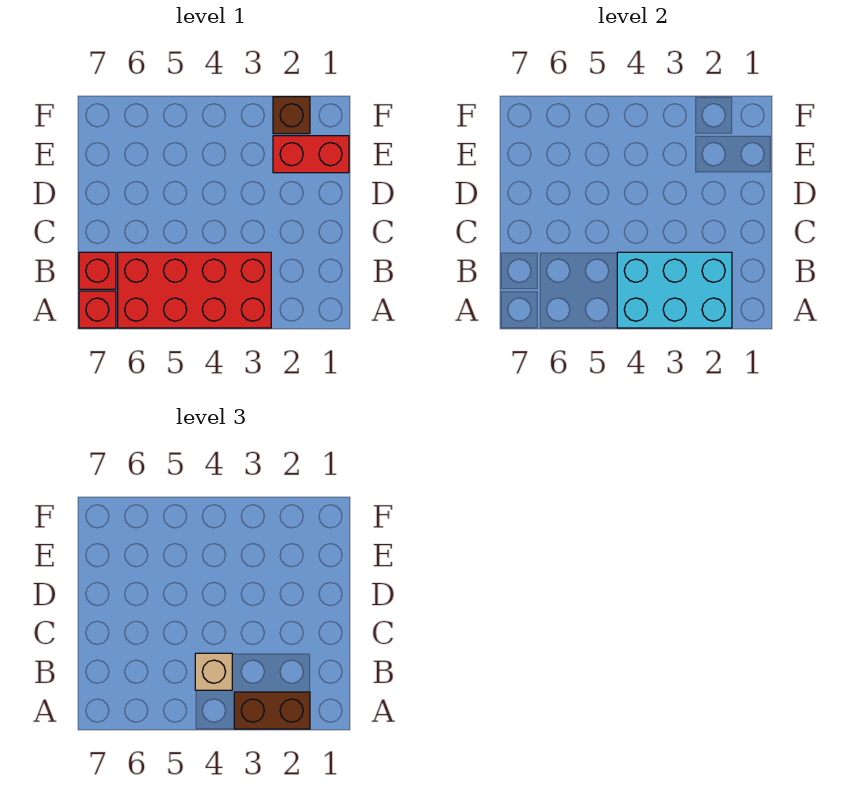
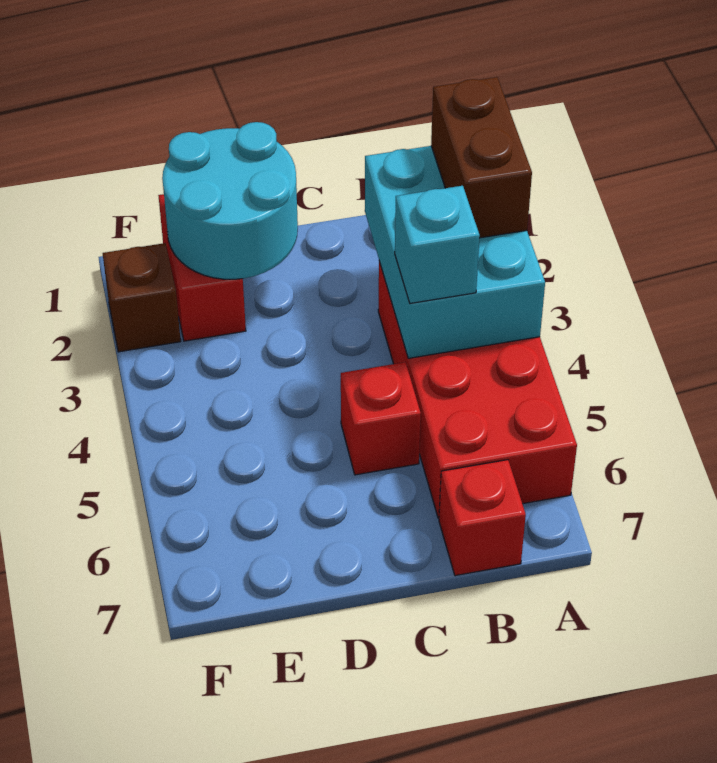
red brick A7 level 1 -> red brick C5 level 1
tan brick B4 level 3 -> cyan brick B4 level 3
none -> cyan round brick D1:E2 level 2

